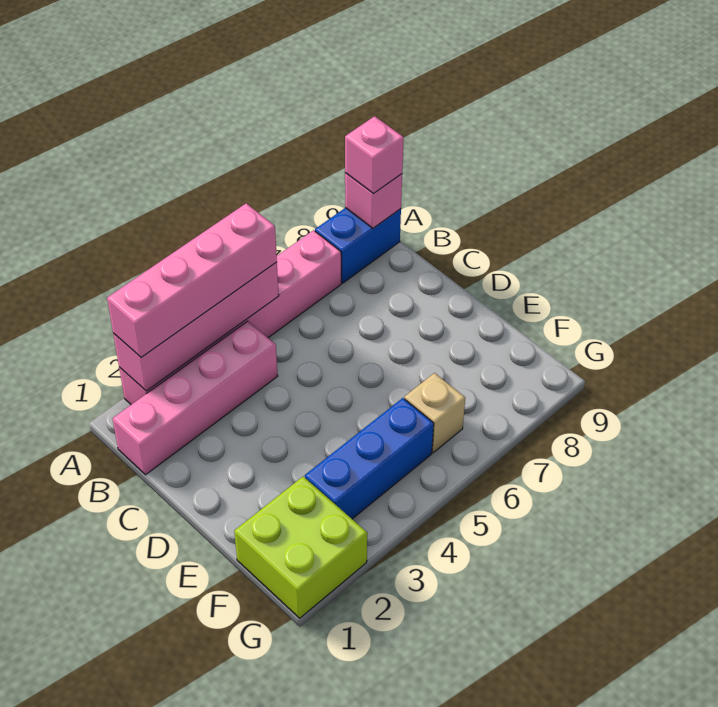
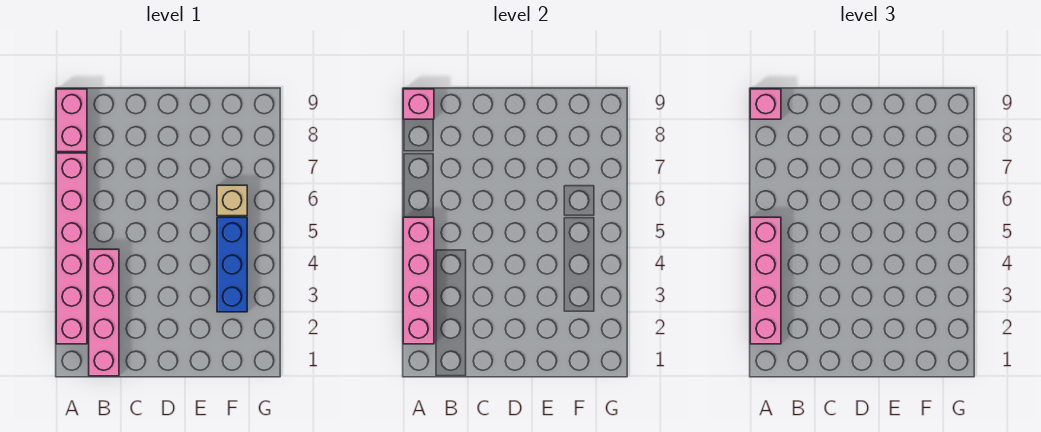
blue brick A8:A9 level 1 -> pink brick A8:A9 level 1
lime brick F1:G2 level 1 -> none

